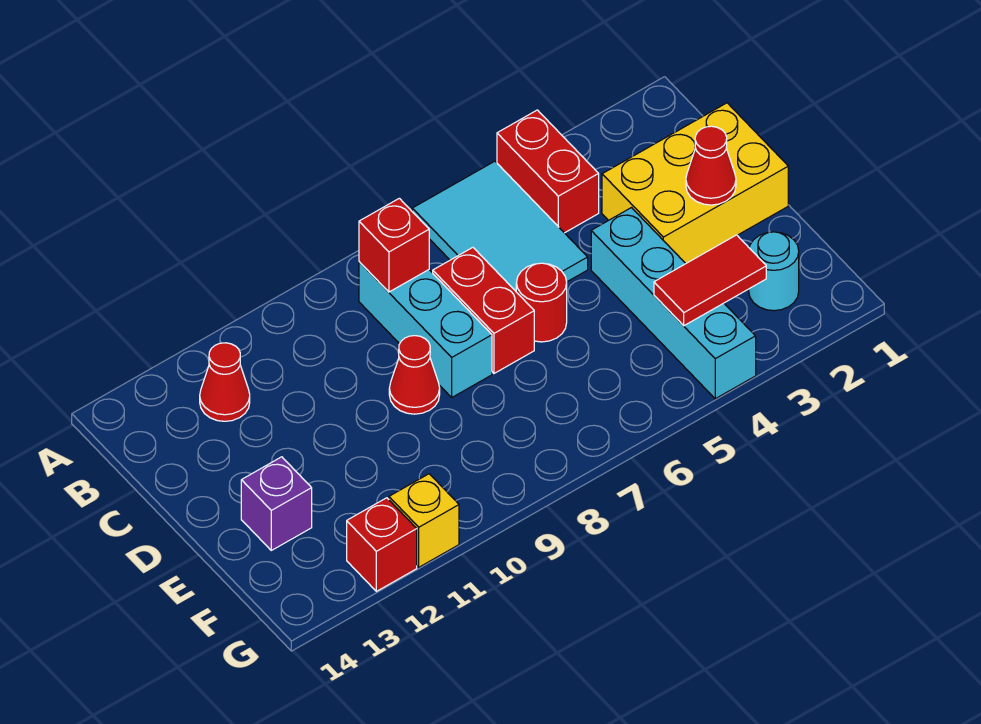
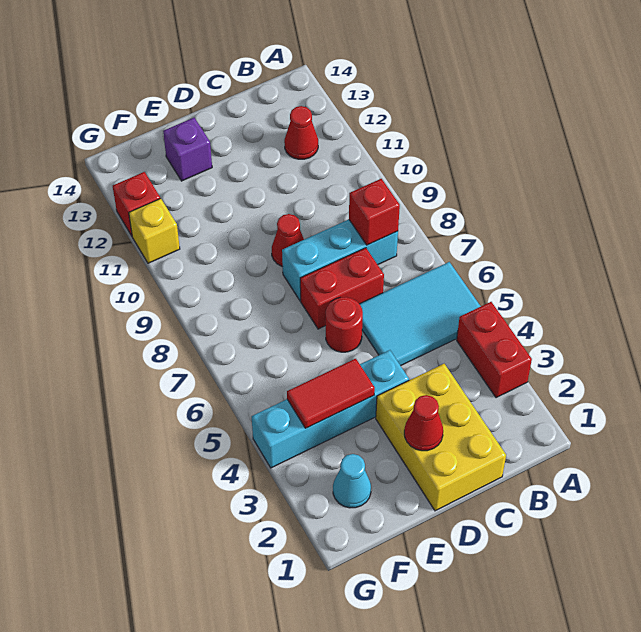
red brick A4:B4 level 1 -> red brick A3:A4 level 1
cyan round brick F2 level 1 -> cyan cone F2 level 1
red tile F3:F4 level 2 -> red tile E4:F4 level 2

